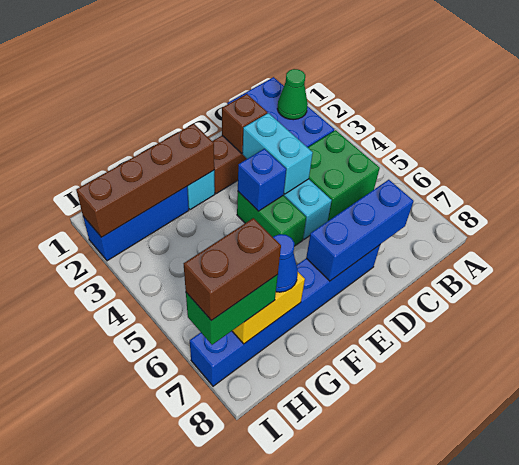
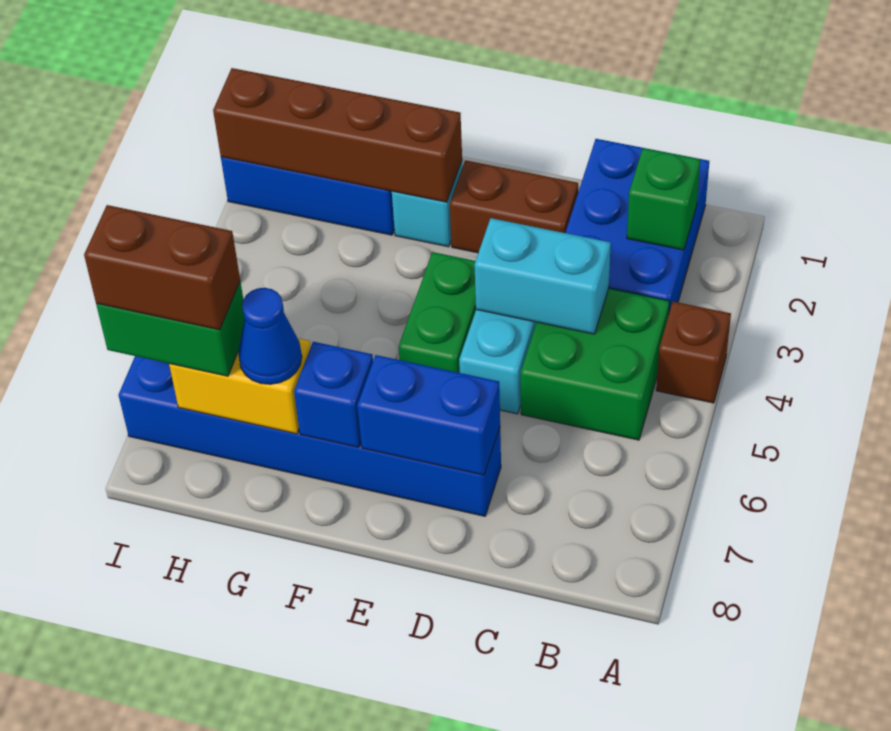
green cone B2 level 2 -> green brick B2 level 2
blue brick C7:E7 level 2 -> blue brick D7:E7 level 2
brown brick D2 level 2 -> brown brick A4 level 1
cyan brick D3:D4 level 2 -> cyan brick C4:D4 level 2
blue brick E4 level 2 -> blue brick F7 level 2

